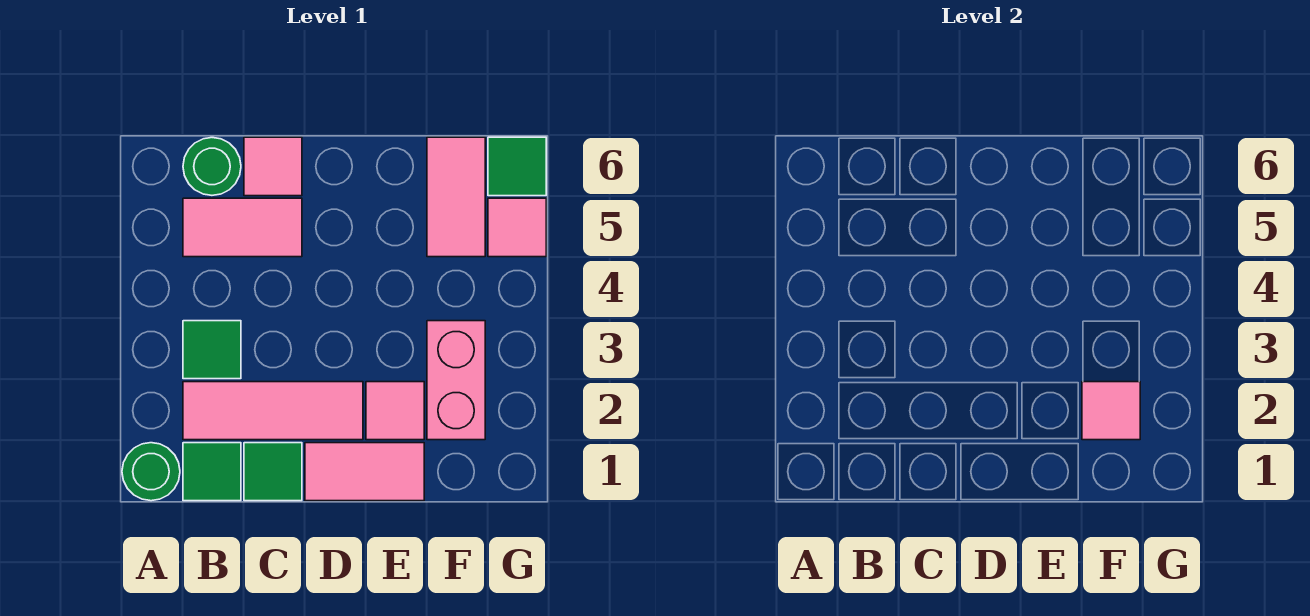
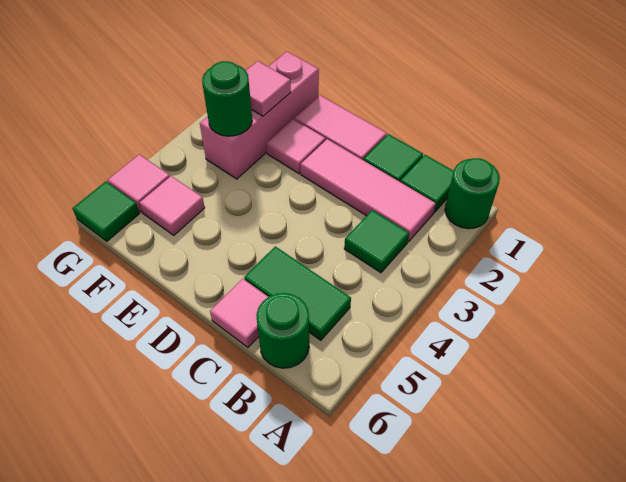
pink tile B5:C5 level 1 -> green tile B5:C5 level 1
pink brick F2:F3 level 1 -> pink brick F1:F3 level 1
none -> green round brick F3 level 2
pink tile F5:F6 level 1 -> pink tile F5 level 1

